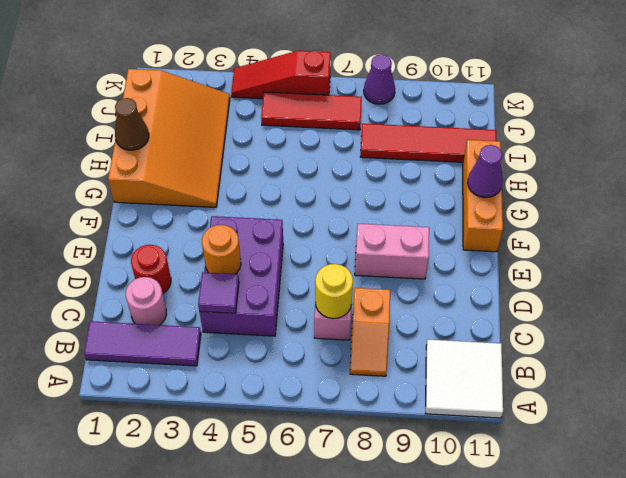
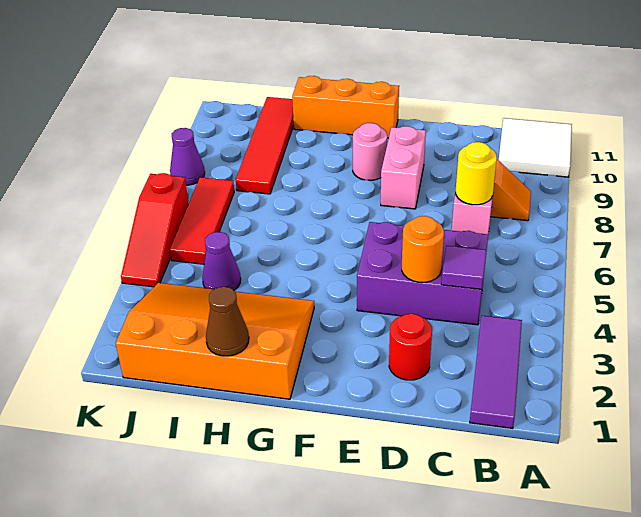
pink round brick C2 level 1 -> pink round brick F9 level 1
purple cone G11 level 2 -> purple cone I4 level 1

